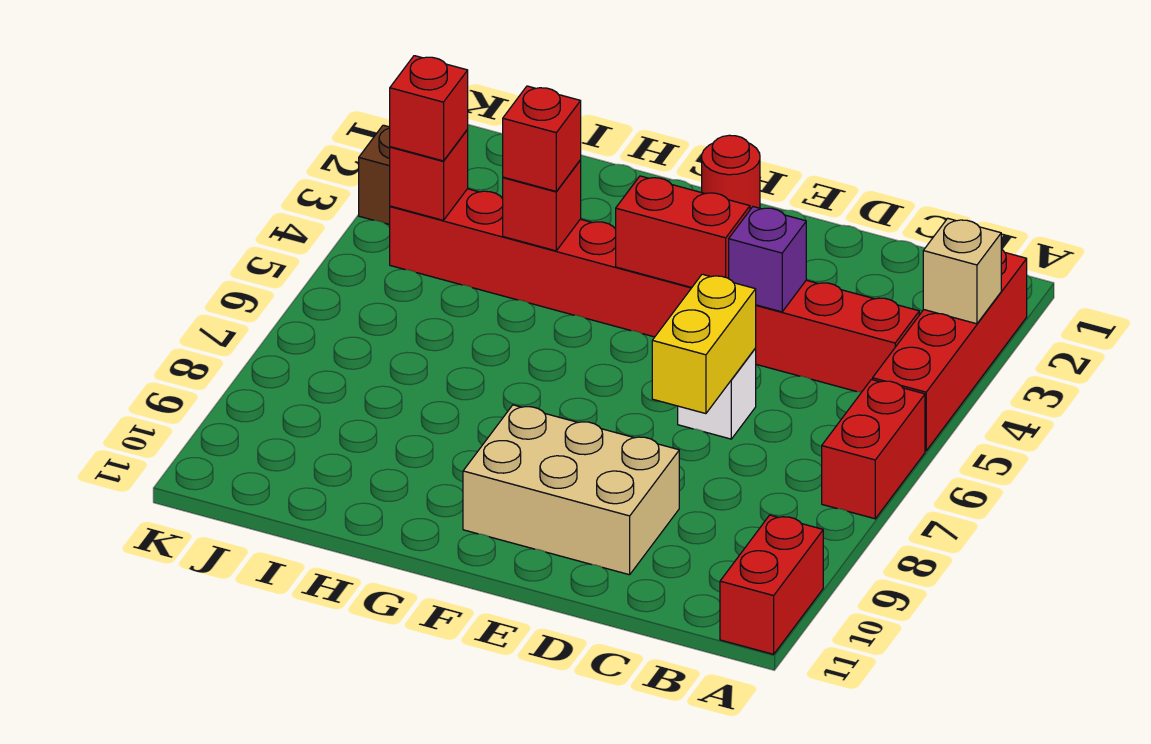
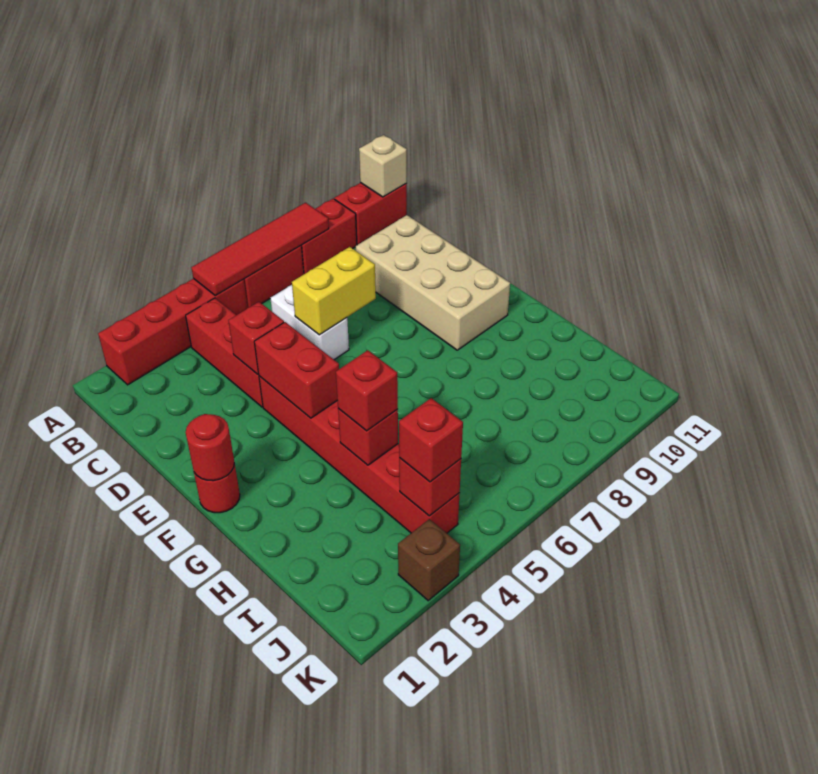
tan brick A3 level 2 -> tan brick A11 level 2
none -> red tile A5:A8 level 2
none -> red brick A8:A9 level 1
purple brick D4 level 2 -> red brick D4 level 2
white brick D6 level 1 -> white brick C6:D6 level 1
tan brick D9:F10 level 1 -> tan brick C9:F10 level 1
none -> red round brick F1 level 2

